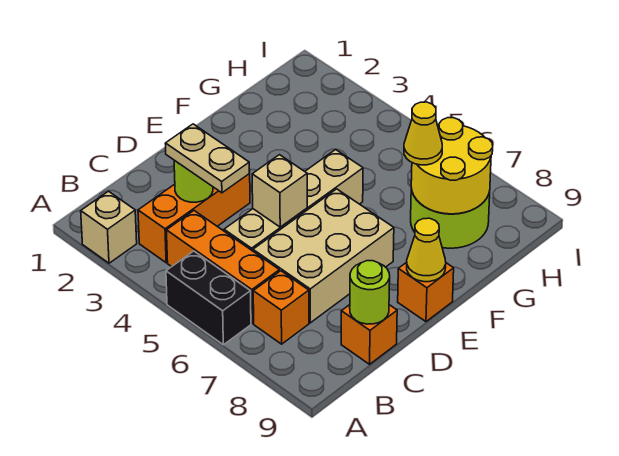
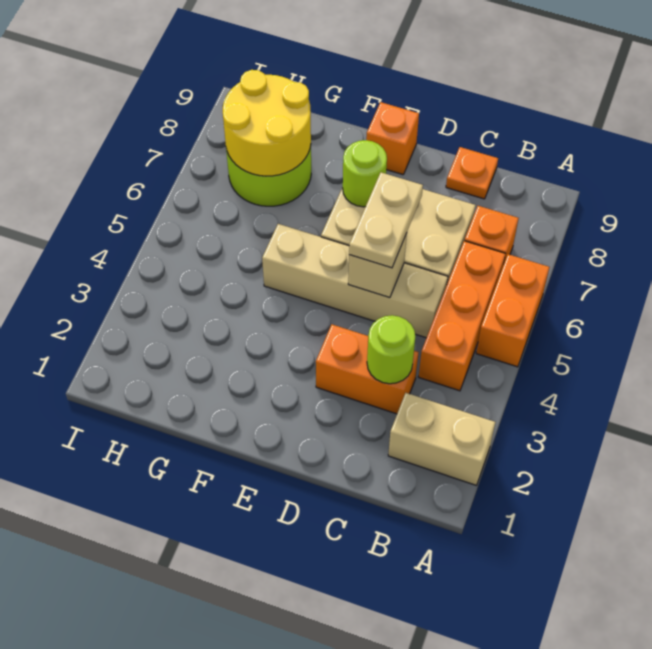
tan brick A2 level 1 -> tan brick A2:B2 level 1
black brick A5:A6 level 1 -> orange brick A5:A6 level 1
orange brick B3:D3 level 1 -> orange brick C3:D3 level 1
tan plate C3:C4 level 3 -> tan plate D5:D6 level 3
orange brick C9 level 1 -> orange plate C9 level 1
lime round brick C9 level 2 -> lime round brick E7 level 2
yellow cone E9 level 2 -> none
yellow cone G7 level 3 -> none

